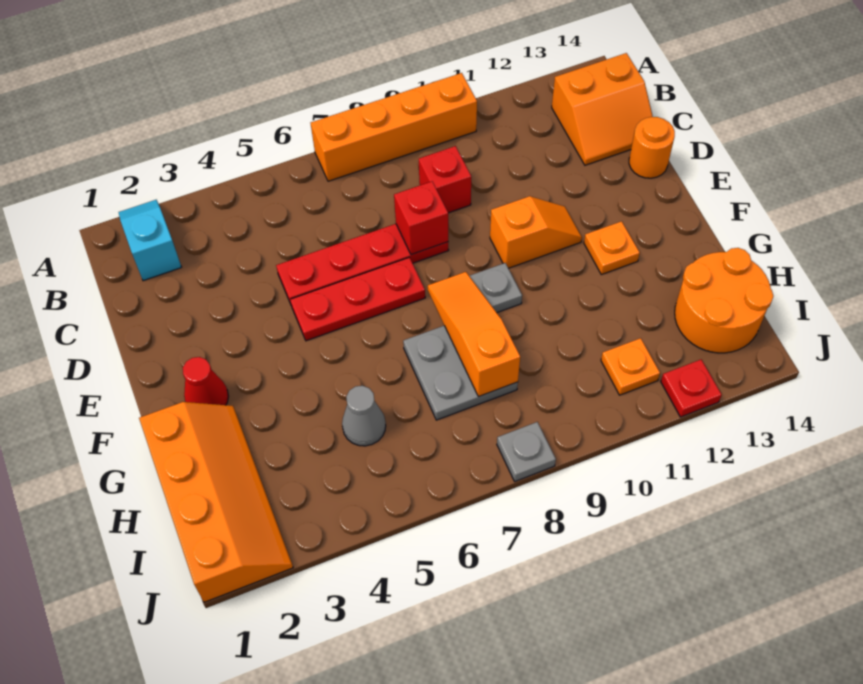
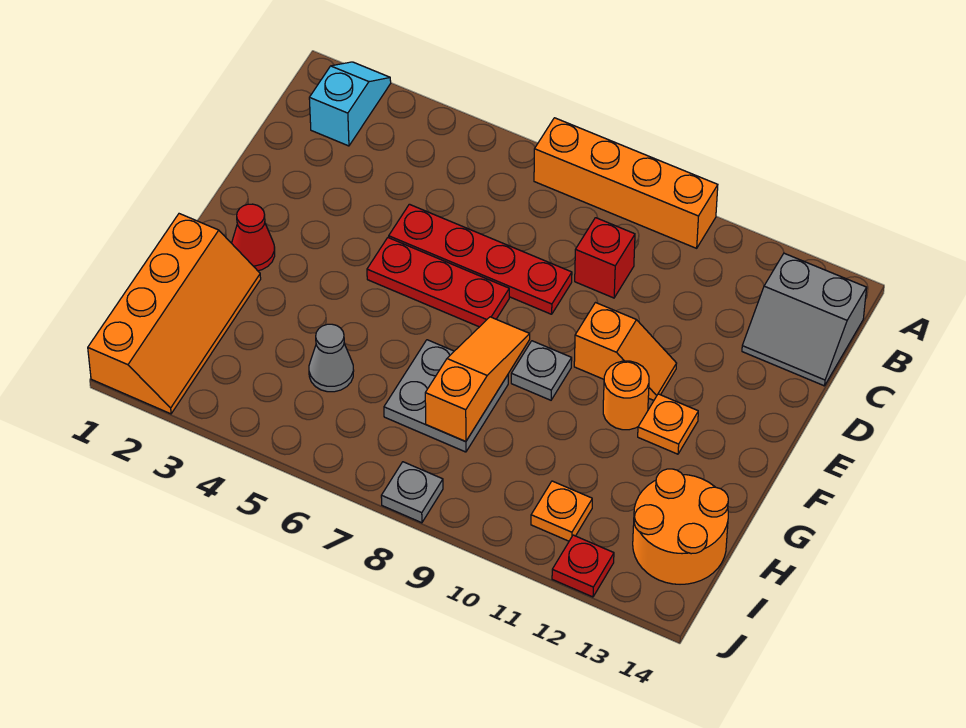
orange slope B13:C14 level 1 top B -> grey slope B13:C14 level 1 top B
red brick D8 level 2 -> none
orange round brick D14 level 1 -> orange round brick F11 level 1

